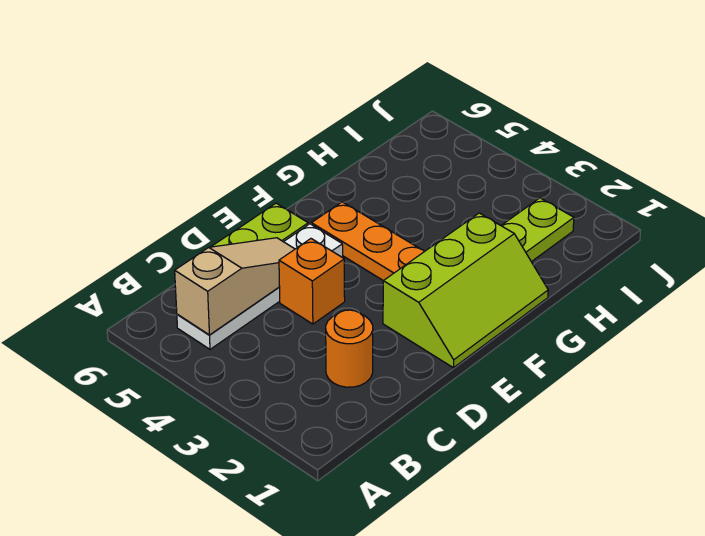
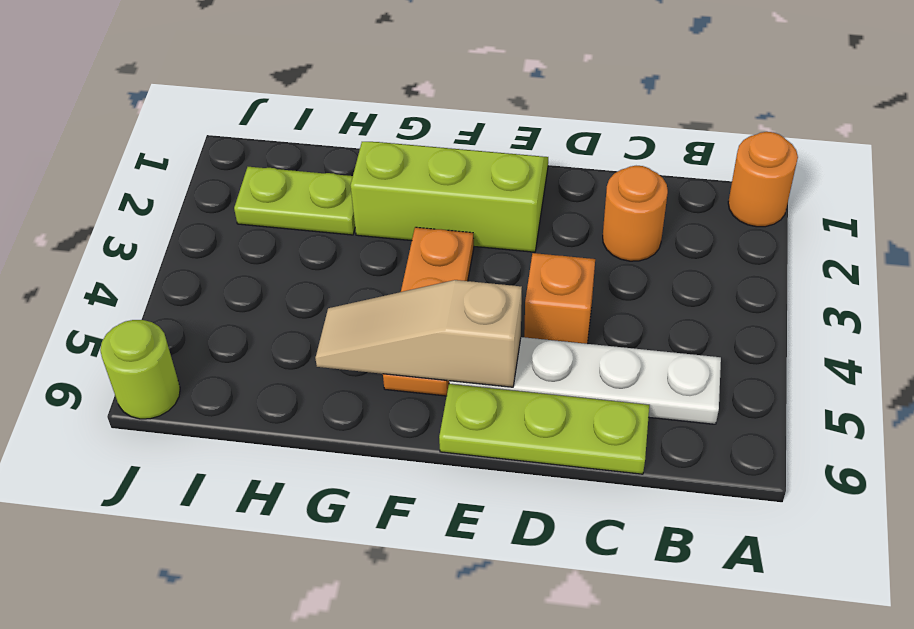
none -> orange round brick A1 level 1
tan slope B5:D5 level 2 top B -> tan slope E5:G5 level 2 top E
none -> lime round brick J6 level 1

